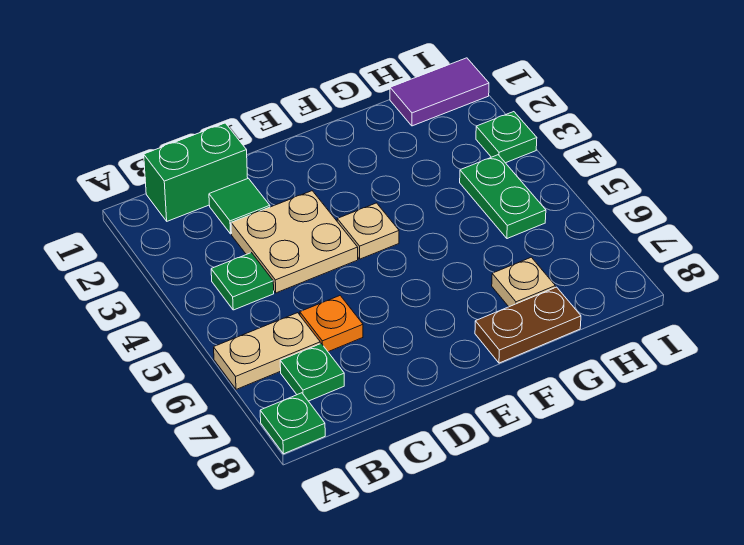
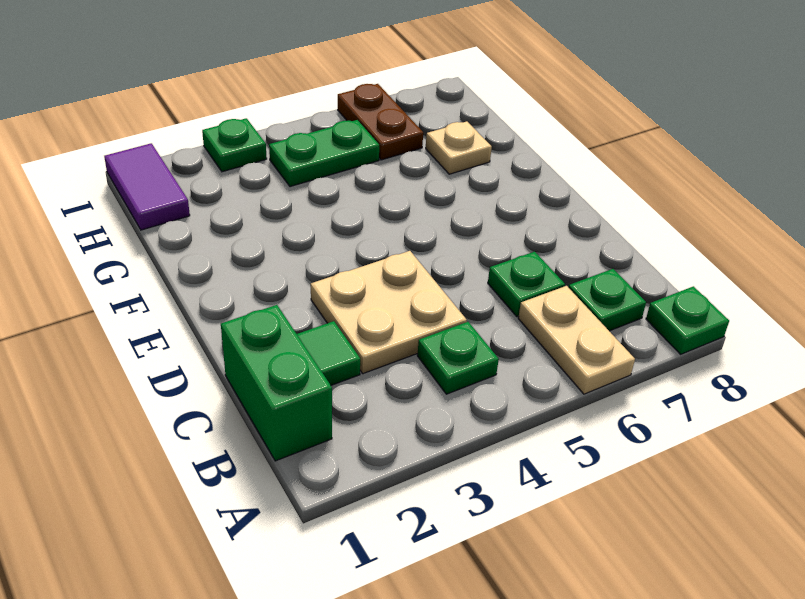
orange plate C6 level 1 -> green plate C6 level 1
tan plate E4 level 1 -> none
brown plate F8:G8 level 1 -> brown plate H6:I6 level 1

